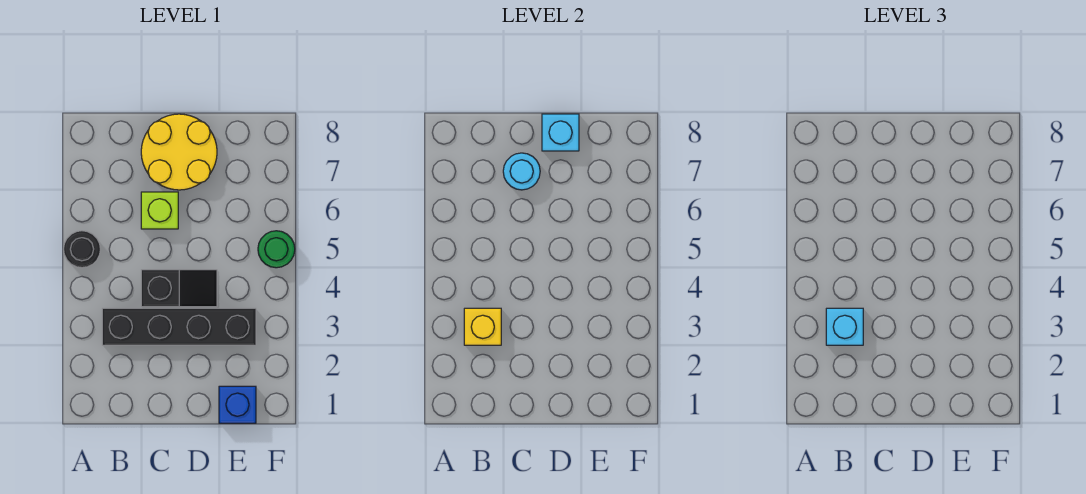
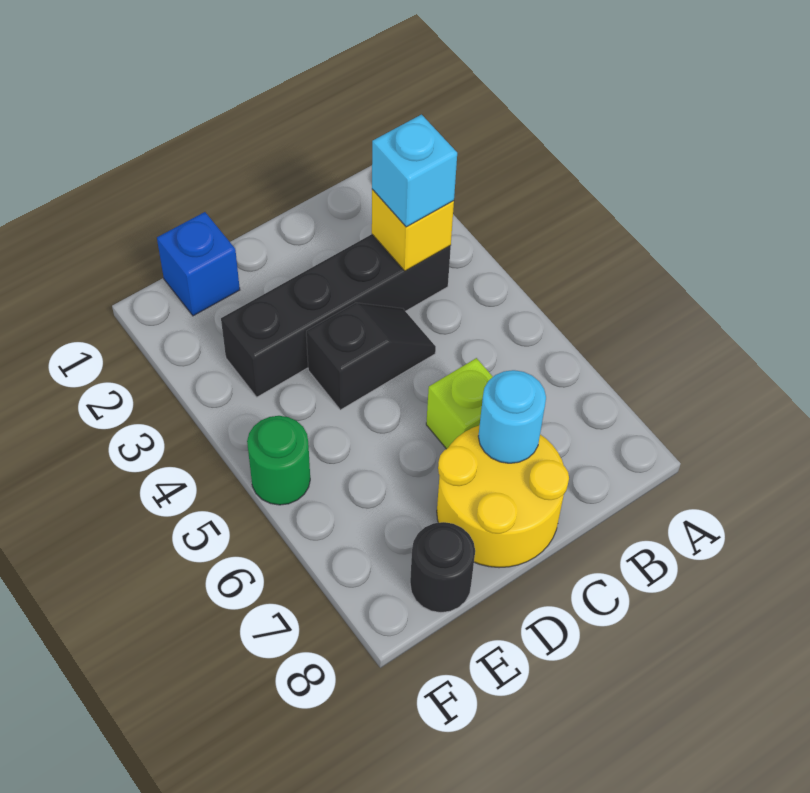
black round brick A5 level 1 -> black round brick E8 level 1
black slope C4:D4 level 1 top C -> black slope C4:D4 level 1 top D
cyan brick D8 level 2 -> none

